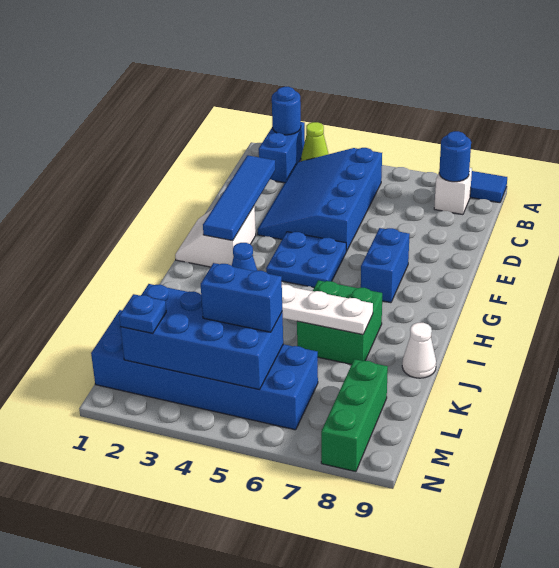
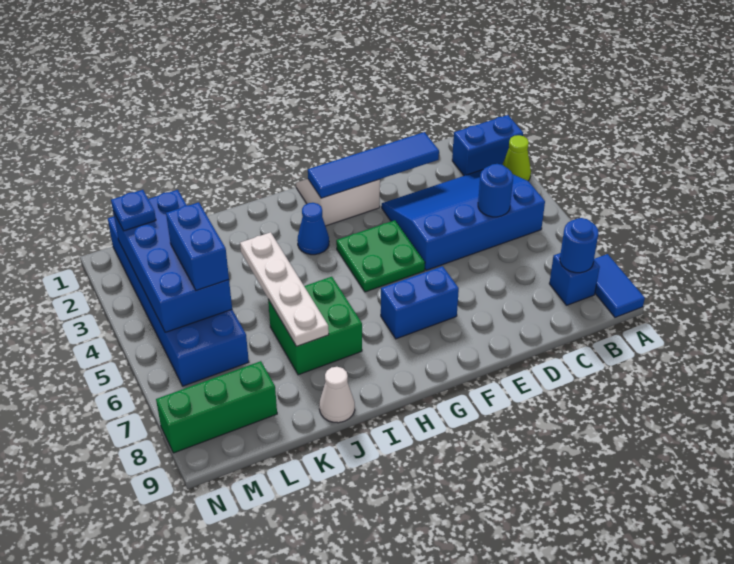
blue round brick A2 level 2 -> blue round brick C5 level 2
white brick B8 level 1 -> blue brick B8 level 1
blue plate F4:G5 level 1 -> green plate F4:G5 level 1

